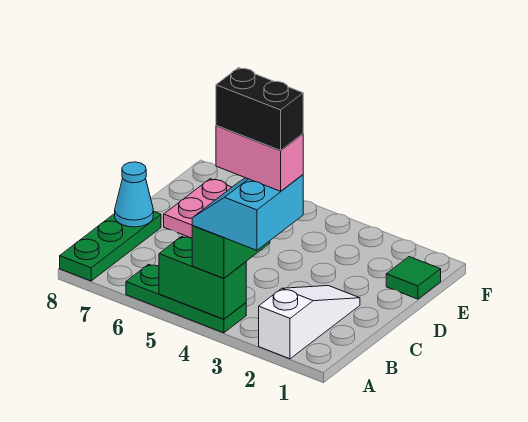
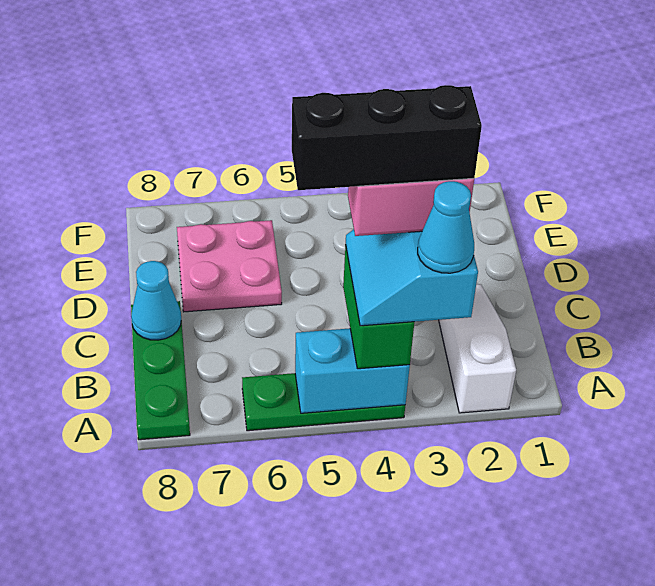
none -> cyan cone A3 level 5
green brick A4:A5 level 2 -> cyan brick A4:A5 level 2
black brick B3:B4 level 6 -> black brick B3:B5 level 6
green tile E1 level 1 -> none

